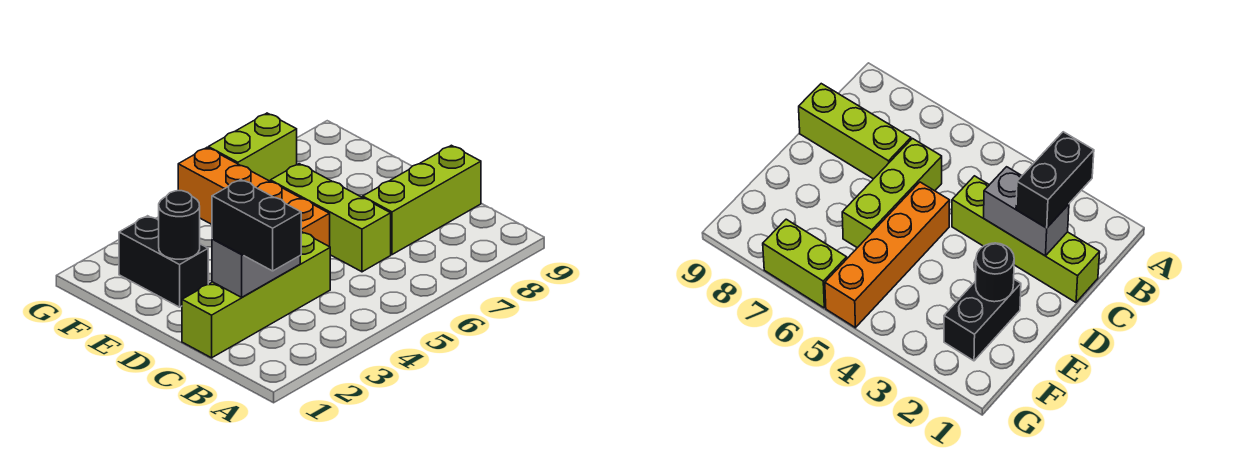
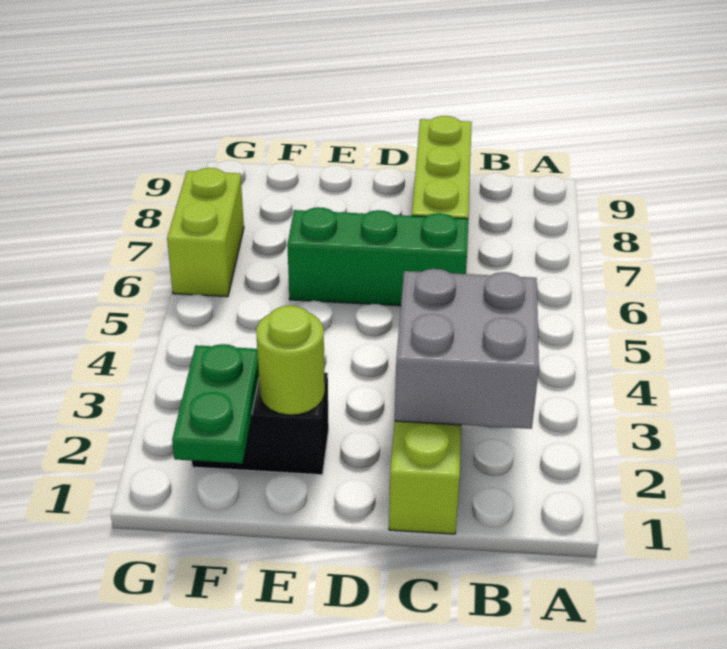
black brick B2:C2 level 3 -> none
grey brick C2:C3 level 2 -> grey brick B2:C3 level 2
lime brick C6:E6 level 1 -> green brick C6:E6 level 1
orange brick D5:G5 level 1 -> none
black round brick E2 level 2 -> lime round brick E2 level 2
none -> green plate F1:F2 level 2

